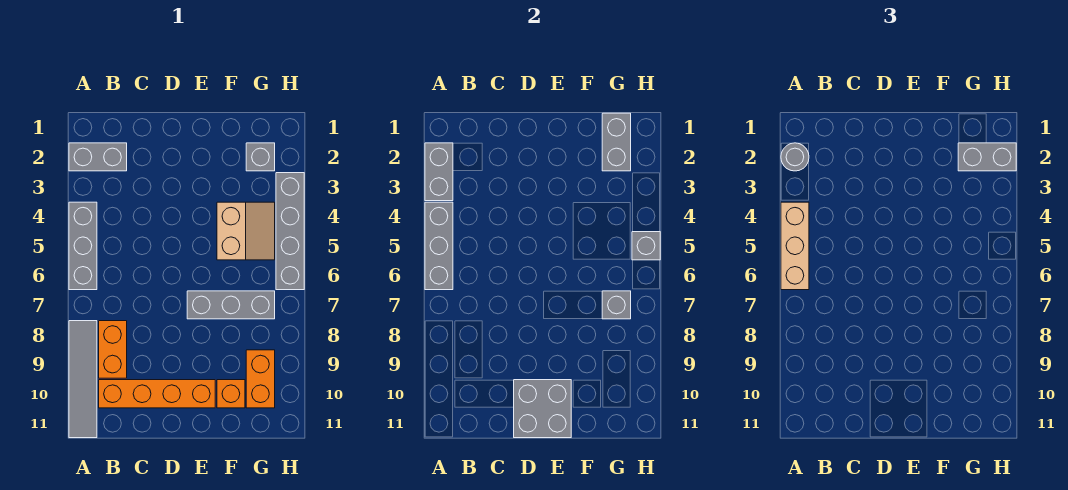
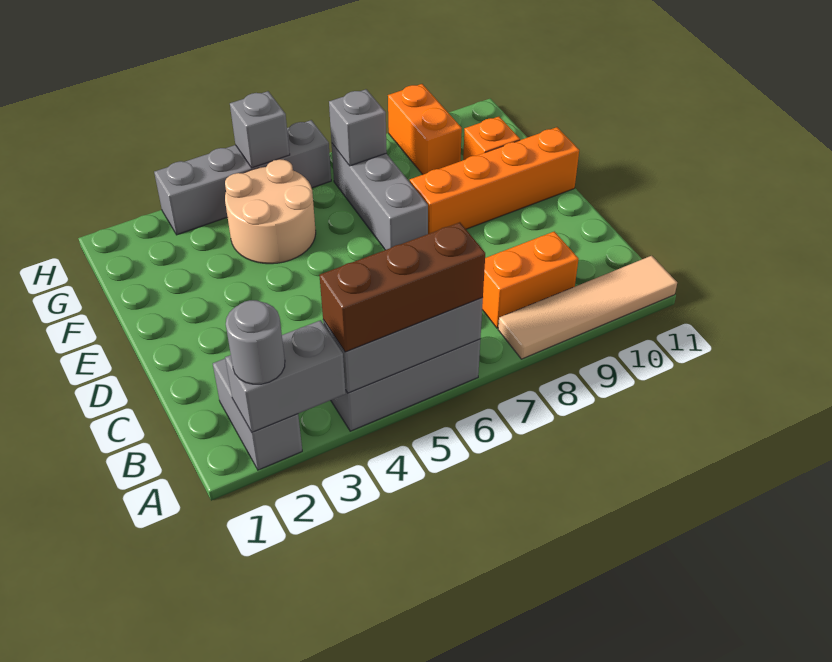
tan brick A4:A6 level 3 -> brown brick A4:A6 level 3
grey tile A8:A11 level 1 -> tan tile A8:A11 level 1
orange brick B10:E10 level 1 -> orange brick E8:E11 level 1
grey brick D10:E11 level 2 -> none
tan slope F4:G5 level 1 top F -> tan round brick F4:G5 level 1
grey brick G1:G2 level 2 -> none
grey brick G2 level 1 -> none
grey brick G2:H2 level 3 -> none
orange brick G9:G10 level 1 -> orange brick G9:H9 level 1

